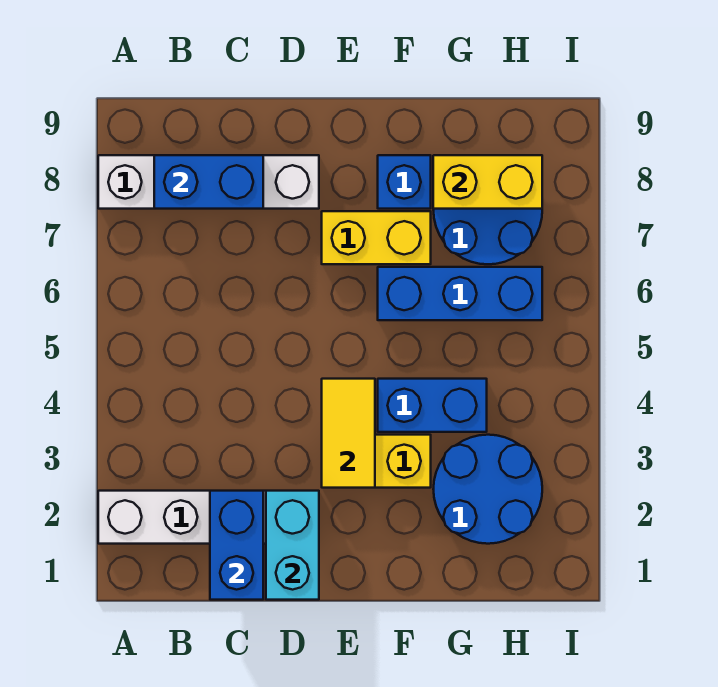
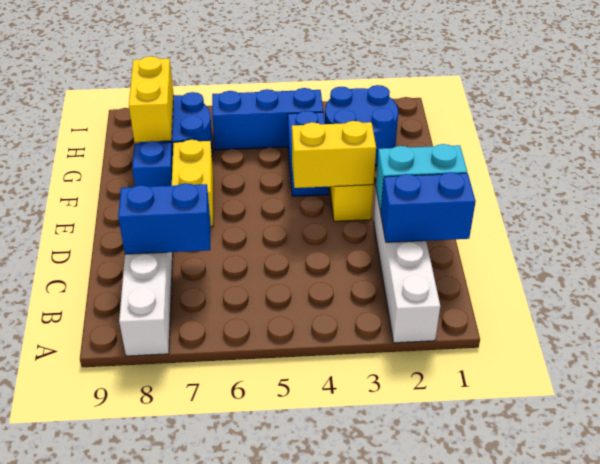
blue brick B8:C8 level 2 -> blue brick C7:C8 level 2
yellow tile E3:E4 level 2 -> yellow brick E3:E4 level 2
blue brick F6:H6 level 1 -> blue brick H4:H6 level 1

